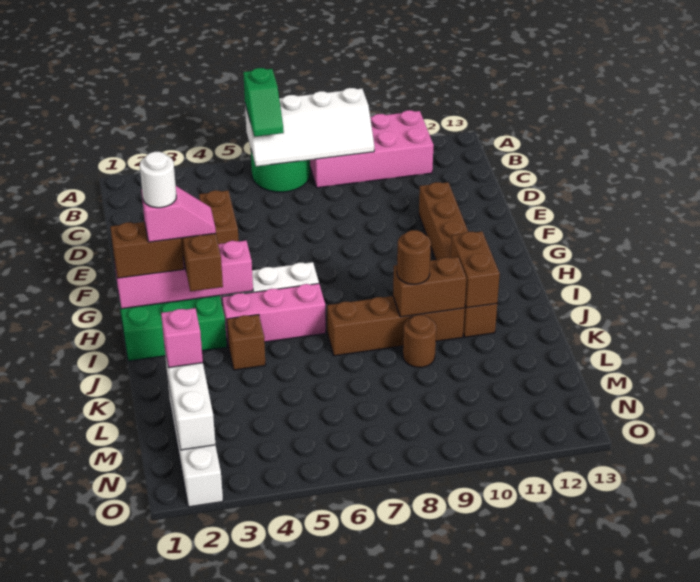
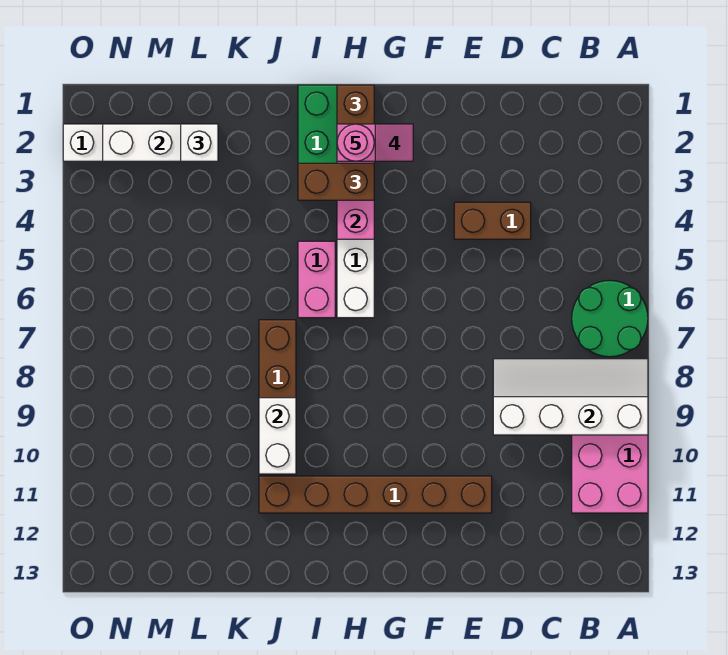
white slope A6:B9 level 2 top A -> white slope A8:D9 level 2 top 9
green slope A6:B6 level 3 top A -> none
pink slope H2:H3 level 4 top 2 -> pink slope G2:H2 level 4 top H
white round brick H2 level 5 -> pink round brick H2 level 5
pink brick I4:I6 level 1 -> pink brick I5:I6 level 1
brown brick I11:J11 level 2 -> none
brown brick J4 level 1 -> none
brown brick J9:J10 level 2 -> white brick J9:J10 level 2
brown round brick J9 level 3 -> none
brown round brick K9 level 1 -> none
pink brick L2 level 3 -> white brick L2 level 3

